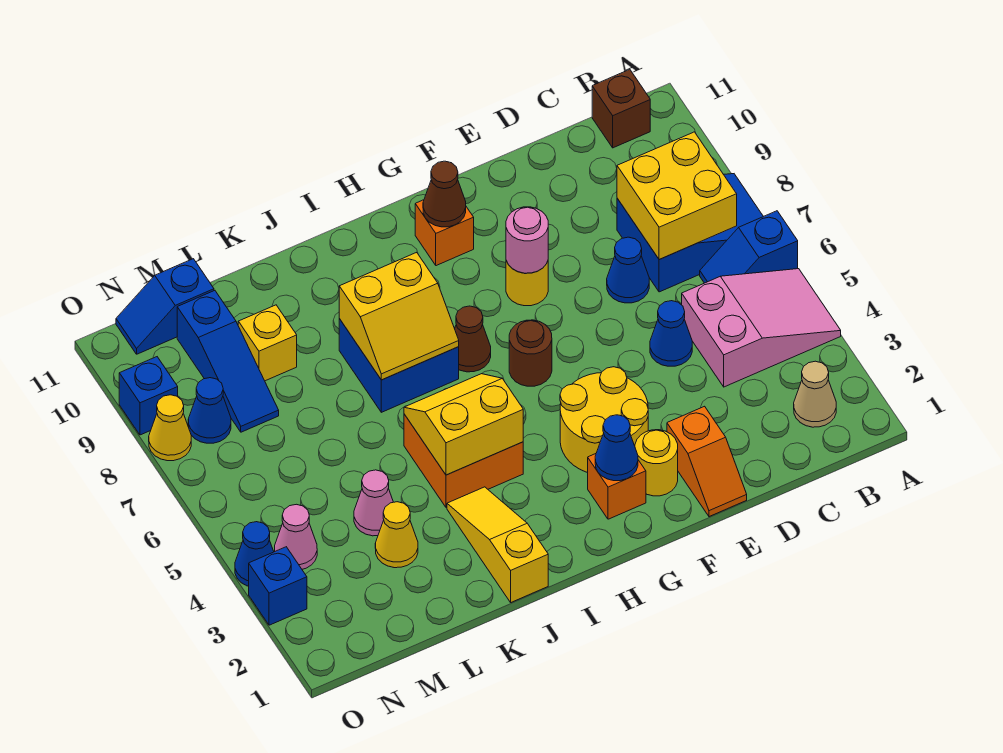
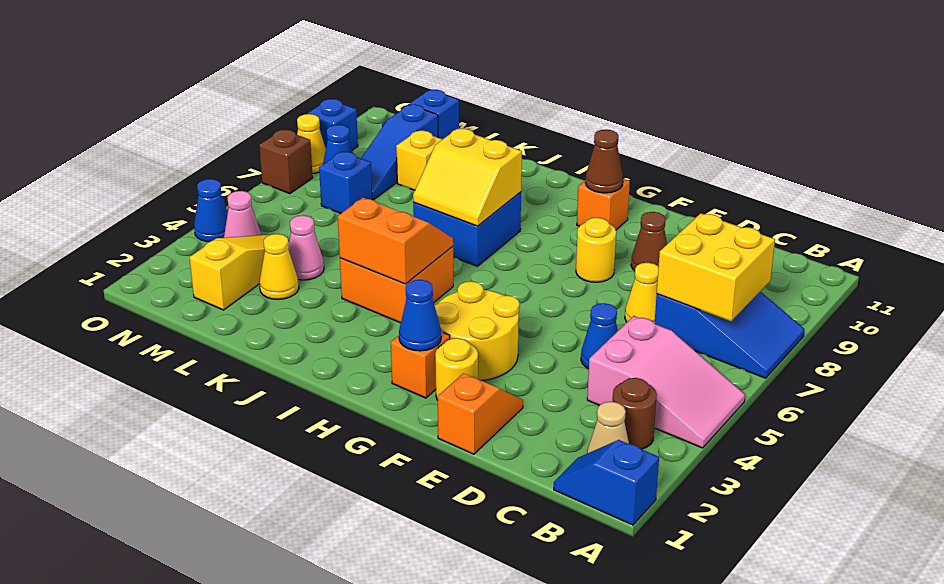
blue slope A6:B6 level 1 top A -> blue slope A1:B1 level 1 top A
brown brick B11 level 1 -> brown brick O7 level 1
blue cone D7 level 1 -> yellow cone D7 level 1
orange slope E1:E2 level 1 top 2 -> orange slope E1:E2 level 1 top 1
pink round brick F8 level 2 -> none
brown round brick G6 level 1 -> brown round brick B3 level 1
brown cone H7 level 1 -> brown cone E9 level 1
yellow slope I4:J5 level 2 top 4 -> orange slope I4:J5 level 2 top 4
yellow slope J1:J3 level 1 top 1 -> yellow slope M2:M4 level 1 top 2
blue brick O3 level 1 -> blue brick M7 level 1

